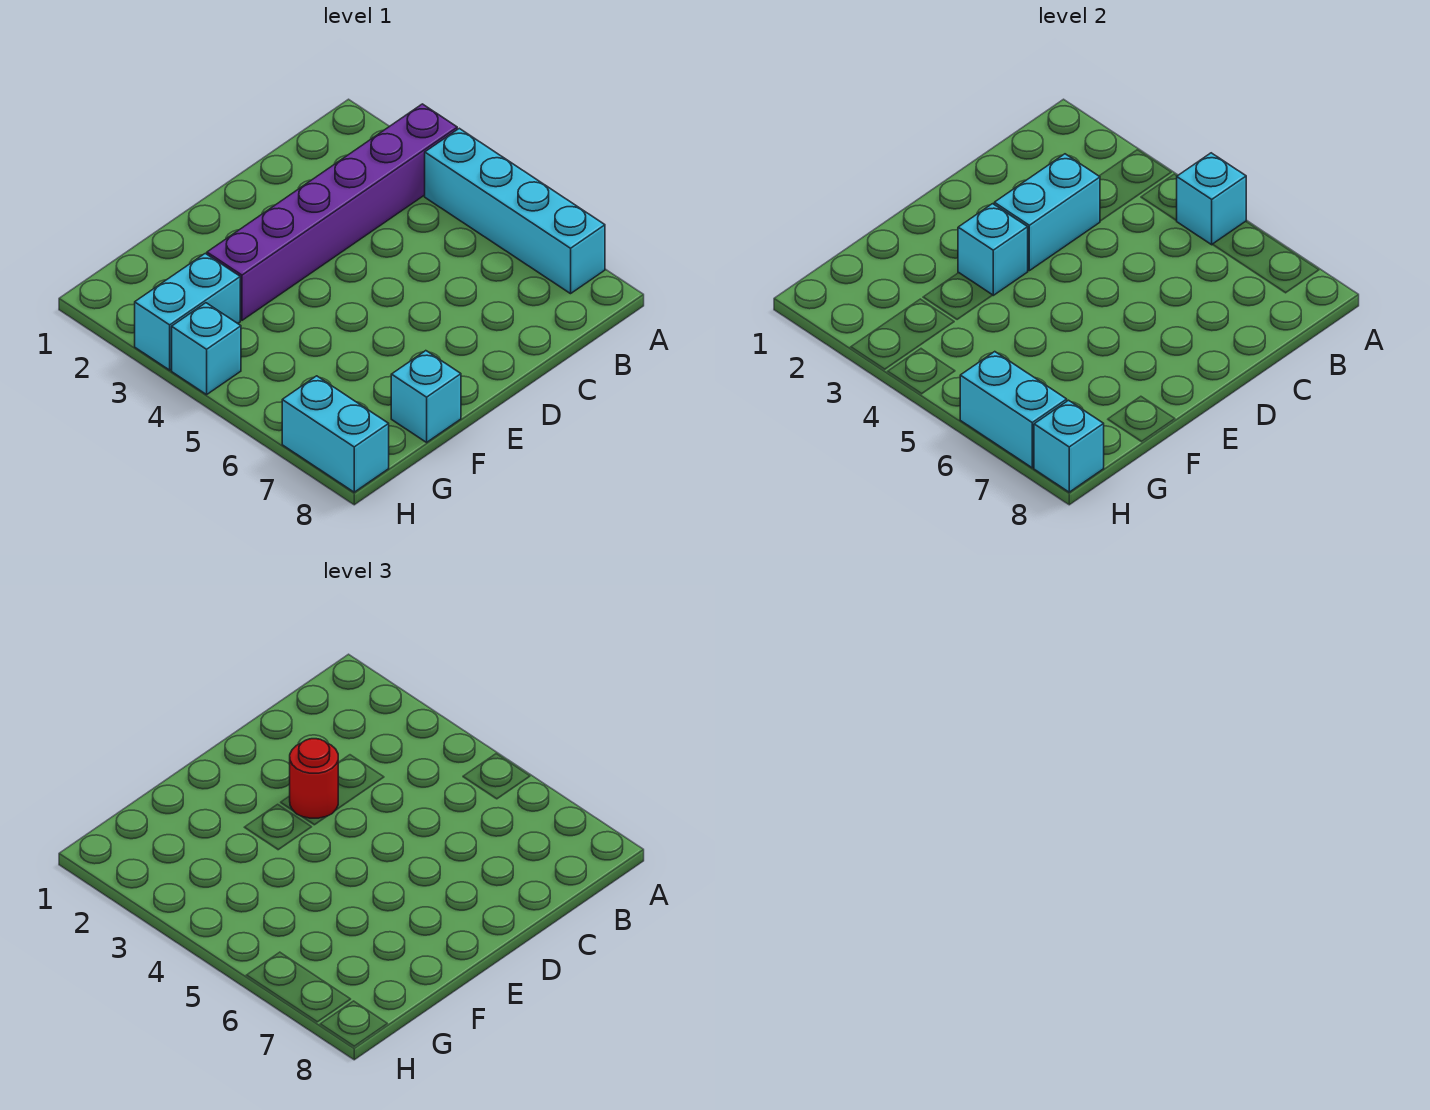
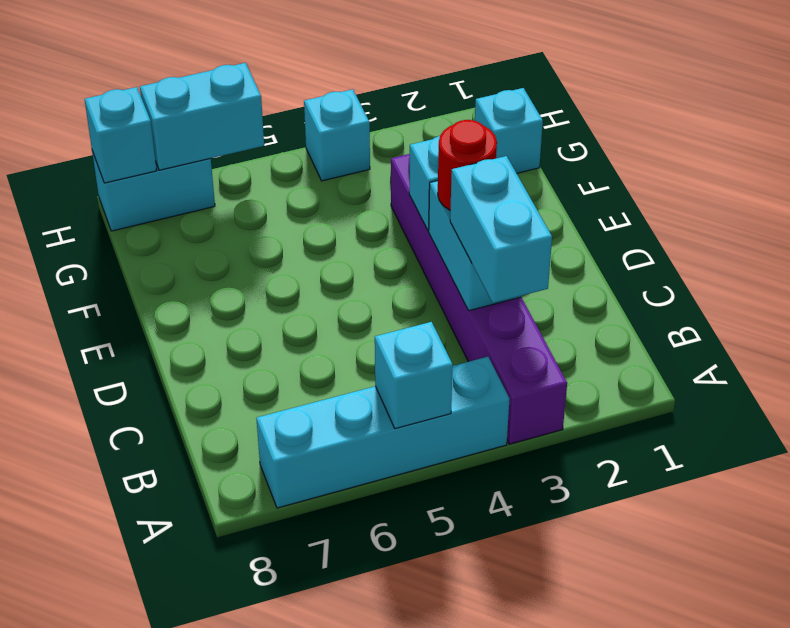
cyan brick F8 level 1 -> cyan brick G1 level 1
cyan brick G3:H3 level 1 -> cyan brick B3:C3 level 3

